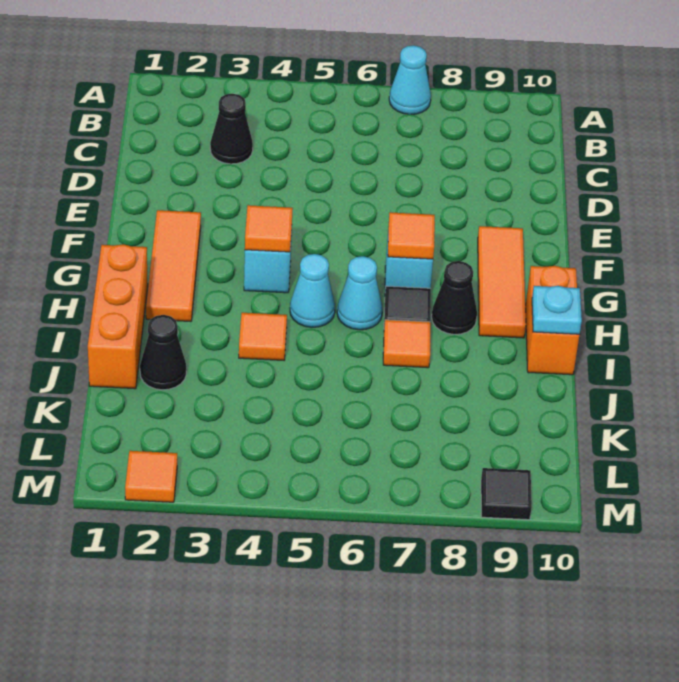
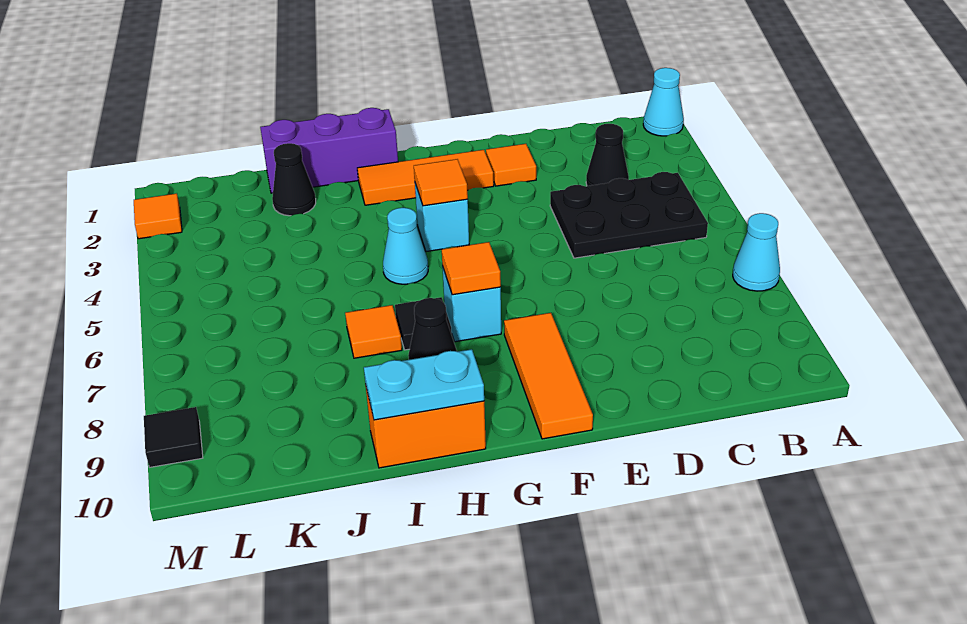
none -> black plate B4:D5 level 1
orange tile F9:H9 level 1 -> orange tile F8:F10 level 1
orange brick H1:J1 level 1 -> purple brick H1:J1 level 1
cyan cone H6 level 1 -> cyan cone A1 level 1
orange tile I4 level 1 -> orange tile E2 level 1
cyan plate I10 level 2 -> cyan plate H10:I10 level 2

